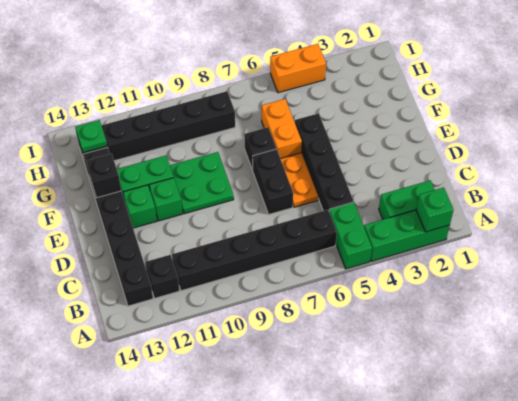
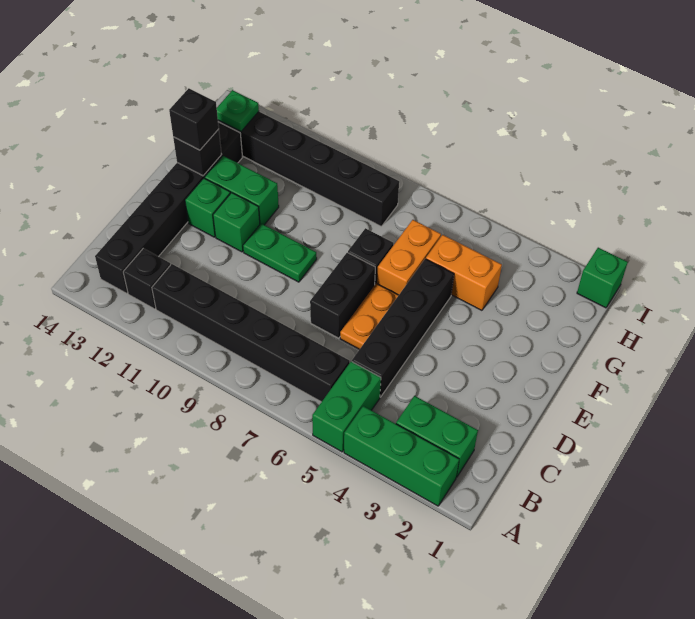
green brick A2 level 2 -> green brick I1 level 1
green plate E9:F10 level 1 -> green plate E9:E10 level 1
none -> black brick F13 level 3
orange brick I4:I5 level 1 -> orange brick G4:G5 level 1

